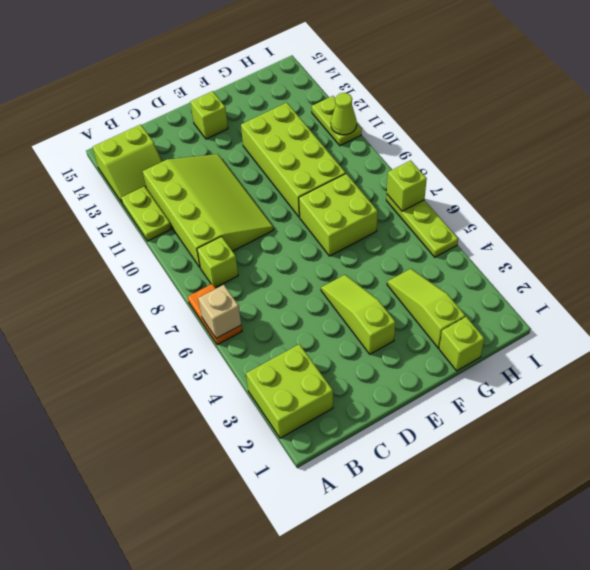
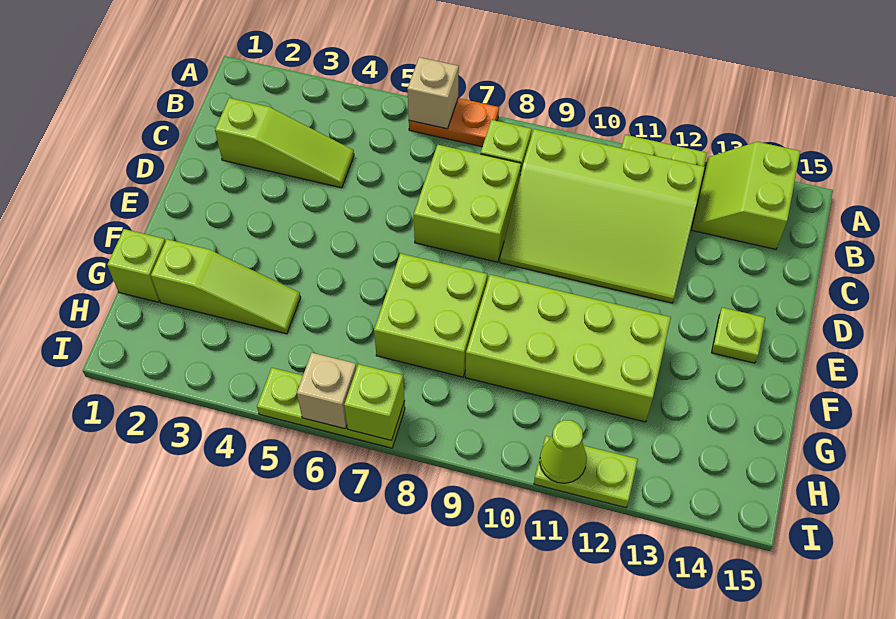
lime brick A2:B3 level 1 -> lime brick C7:D8 level 1
lime slope E3:E5 level 1 top 3 -> lime slope C2:C4 level 1 top 2
lime brick E14 level 1 -> lime plate E14 level 1
none -> tan brick I6 level 2

